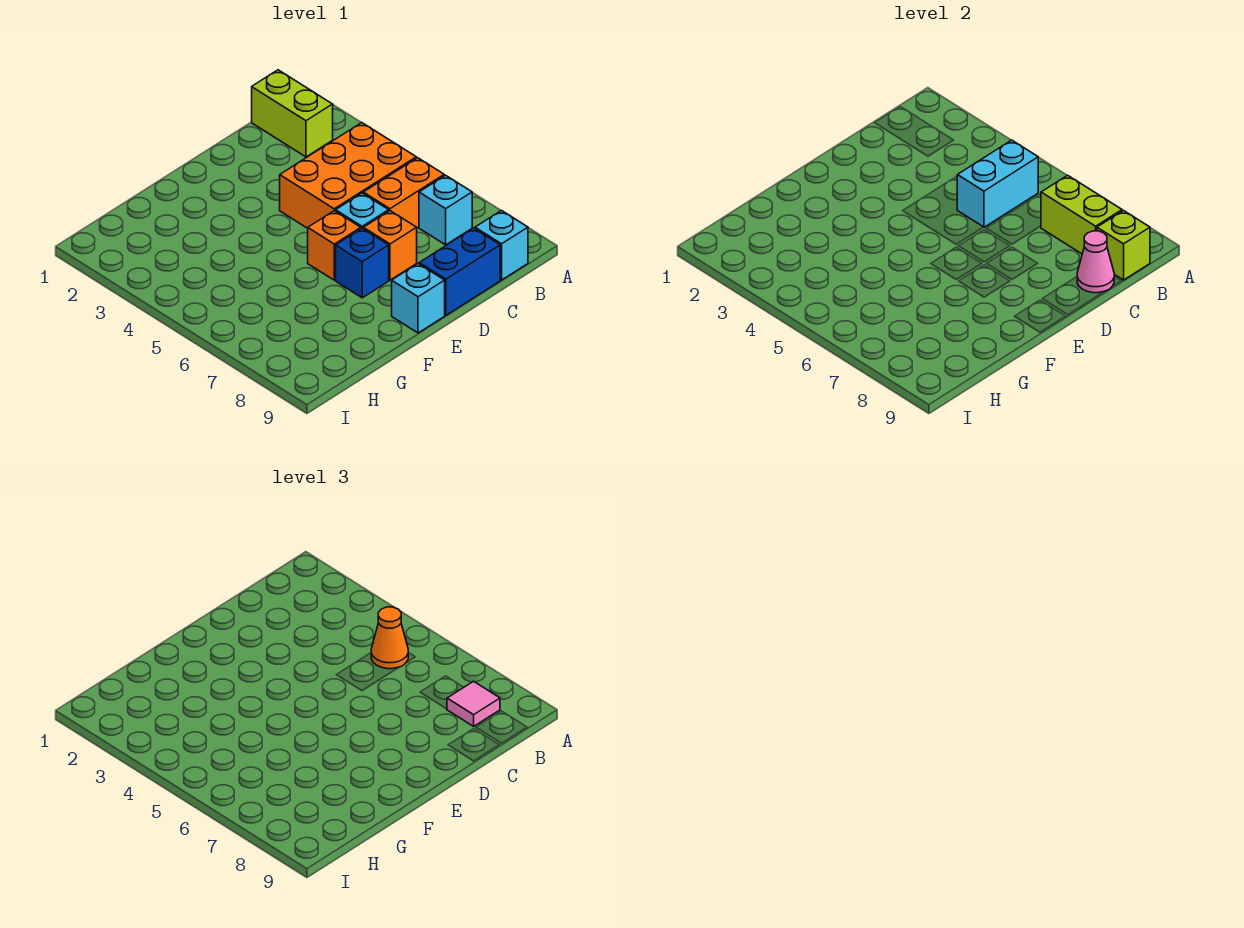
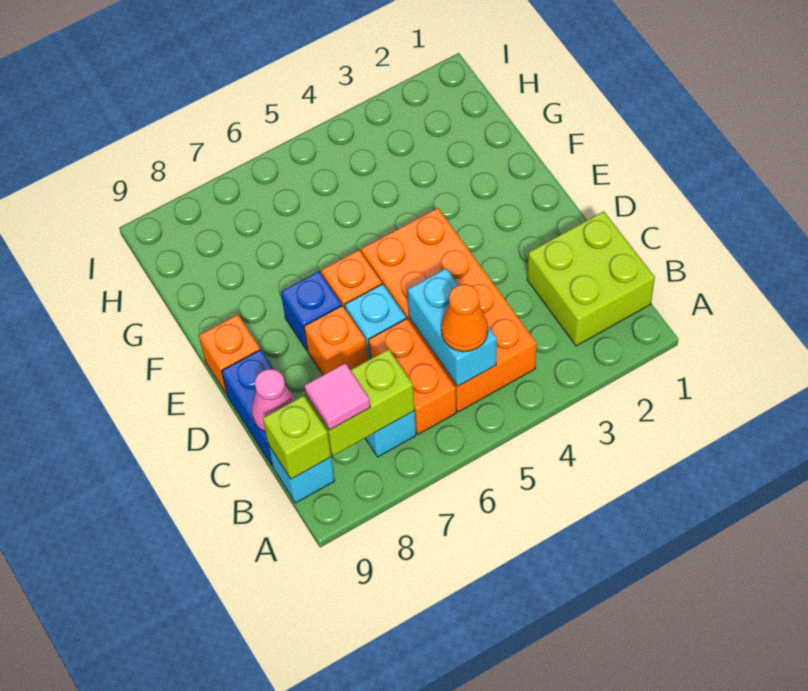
lime brick B1:B2 level 1 -> lime brick B1:C2 level 1
orange brick B4:D5 level 1 -> orange brick B4:E5 level 1
cyan brick E9 level 1 -> orange brick E9 level 1

